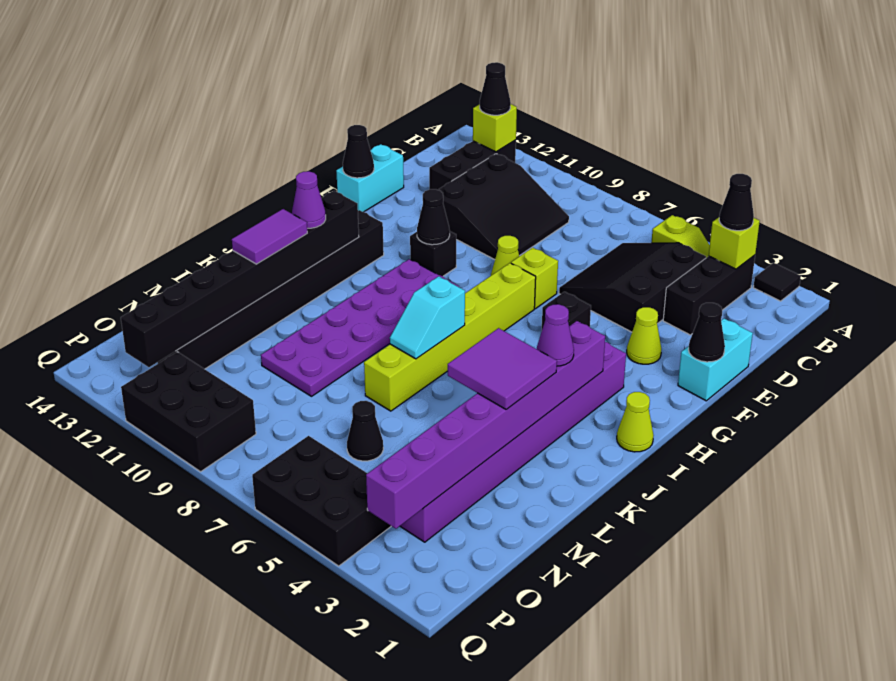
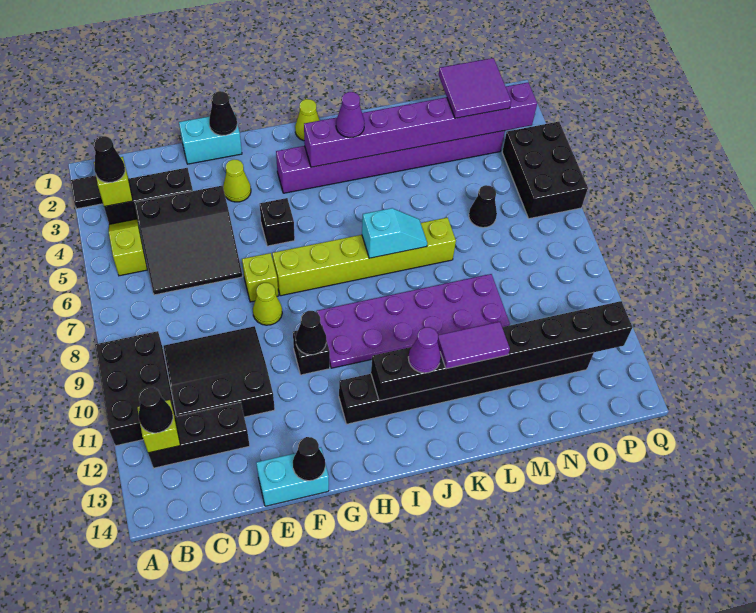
purple tile K3:L4 level 3 -> purple tile N2:O3 level 3
black brick P9:Q11 level 1 -> black brick A9:B11 level 1

